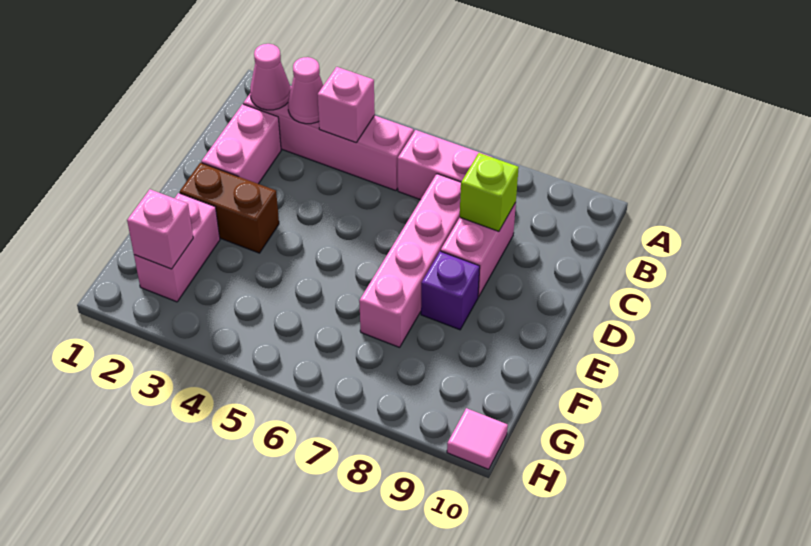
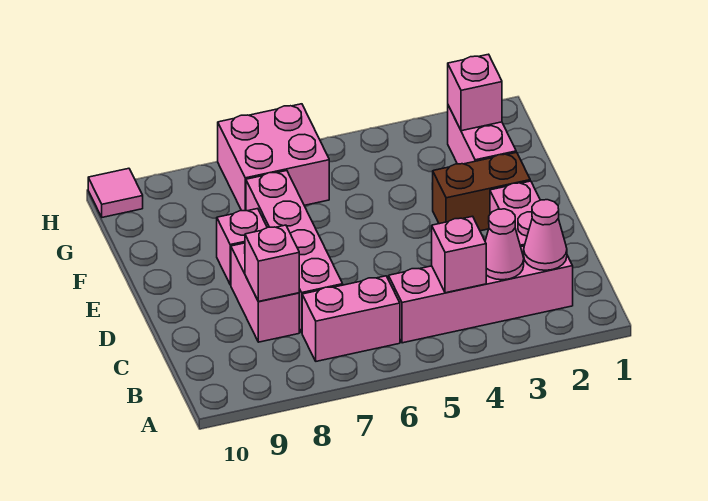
lime brick C8 level 2 -> pink brick C8 level 2
purple brick E8 level 1 -> pink brick E8 level 1
none -> pink brick G6:H7 level 1

